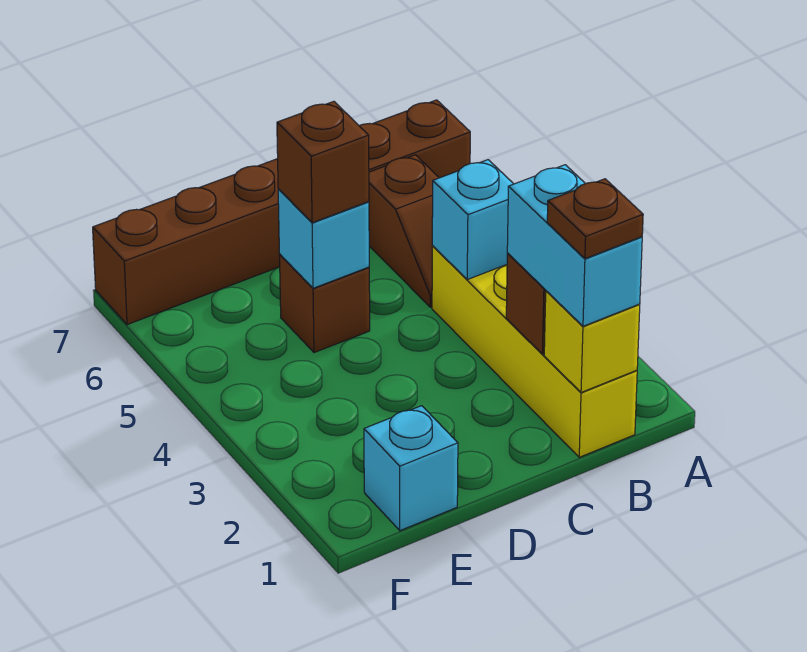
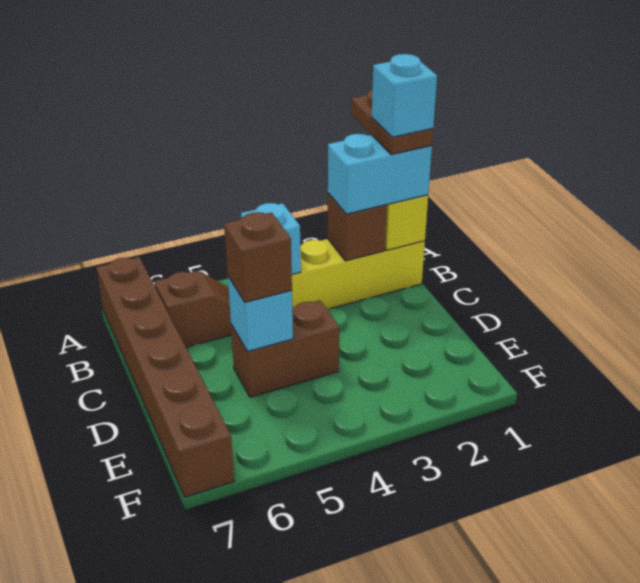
brown plate B1 level 4 -> brown plate A1:B1 level 4
brown brick D5 level 1 -> brown brick D4:D5 level 1
cyan brick E1 level 1 -> cyan brick B1 level 5

